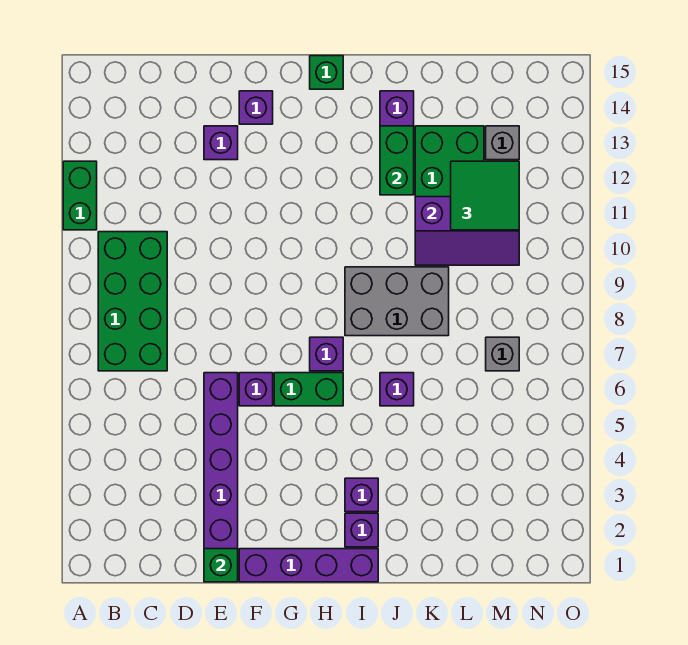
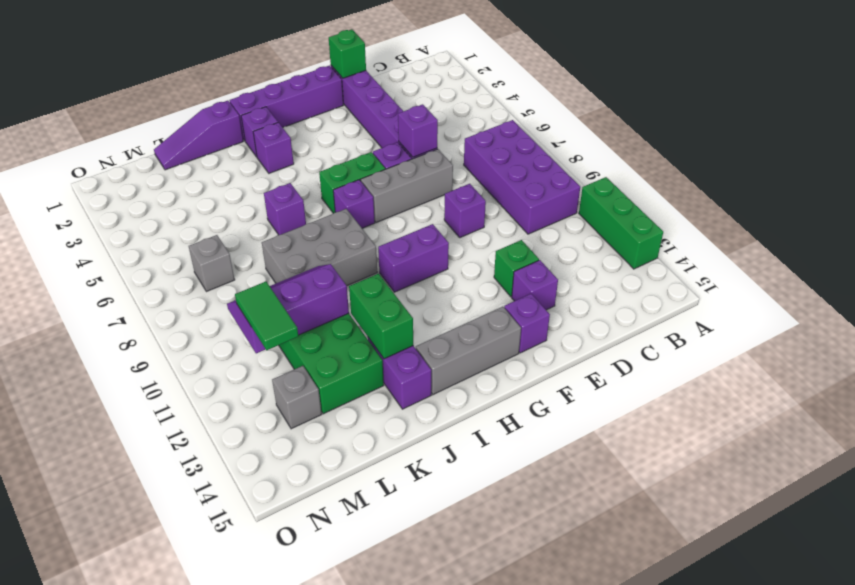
green brick A11:A12 level 1 -> green brick A11:A13 level 1
green brick B7:C10 level 1 -> purple brick B7:C10 level 1
none -> purple brick E6 level 2
none -> grey brick E7:G7 level 1
none -> purple brick E9 level 1
none -> purple brick G10:H10 level 1
none -> grey brick G14:I14 level 1
green brick H15 level 1 -> green brick E12 level 1
none -> purple slope J1:L1 level 1 top J
green tile L11:M12 level 3 -> green tile M11:M12 level 3

